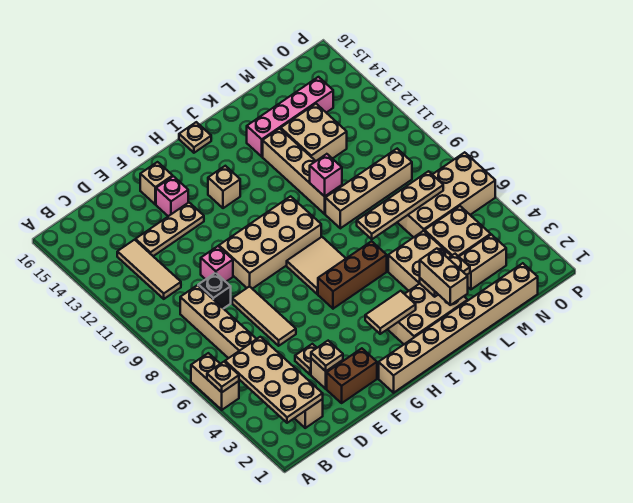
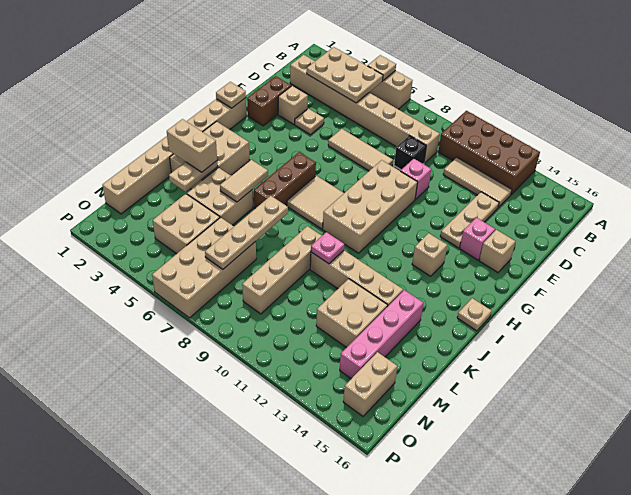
none -> brown brick A10:B13 level 1
tan plate B2:C5 level 2 -> tan plate B3:C5 level 2
tan plate E3 level 2 -> tan plate G1 level 2
tan tile H3:I3 level 2 -> tan tile J5:K5 level 2
pink brick K10 level 2 -> pink plate K10 level 2
tan brick M3:N3 level 1 -> tan brick N15:O15 level 1

